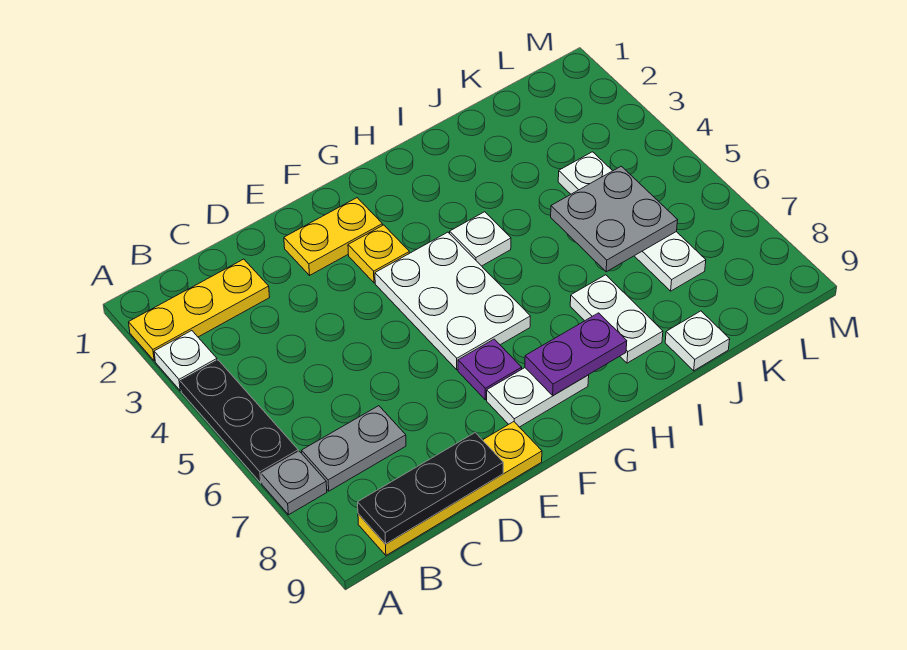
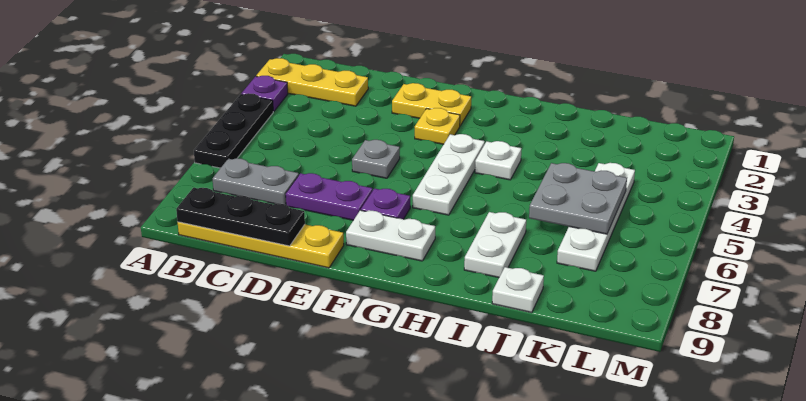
white plate A3 level 1 -> purple plate A3 level 1
grey plate A7 level 1 -> grey plate E5 level 1
white plate F4:G6 level 1 -> white plate G4:G6 level 1
purple plate G8:H8 level 2 -> purple plate D7:E7 level 1

